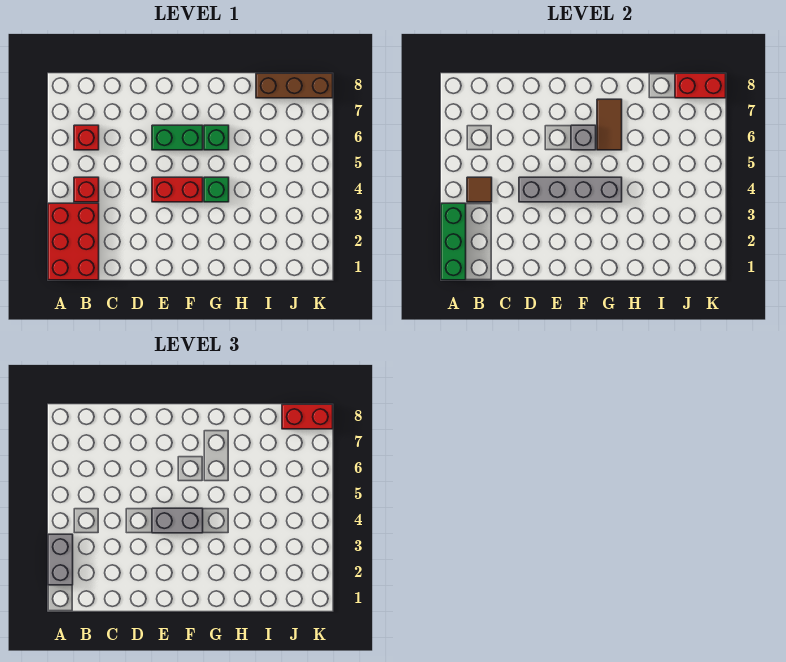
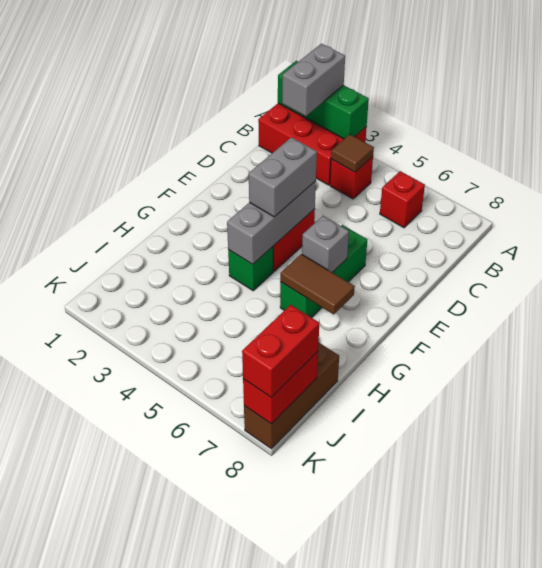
grey brick A2:A3 level 3 -> grey brick A2:B2 level 3
grey brick D4:G4 level 2 -> grey brick E4:G4 level 2

